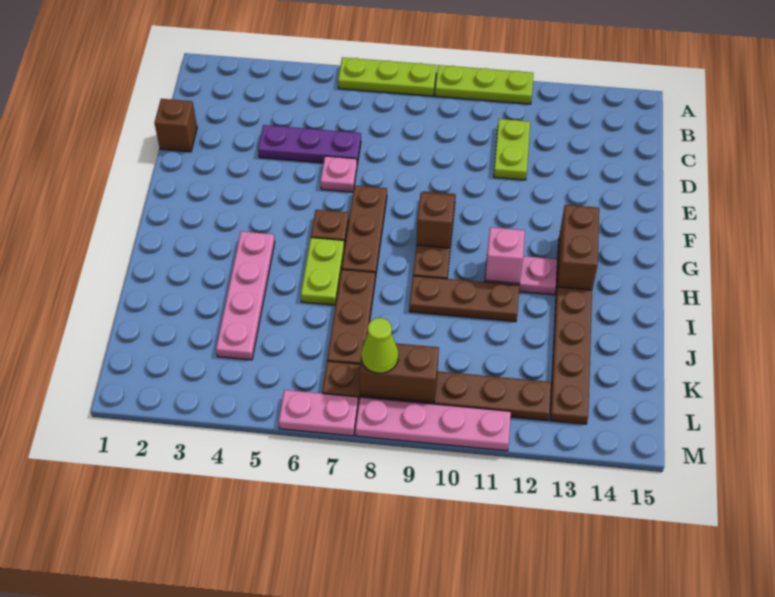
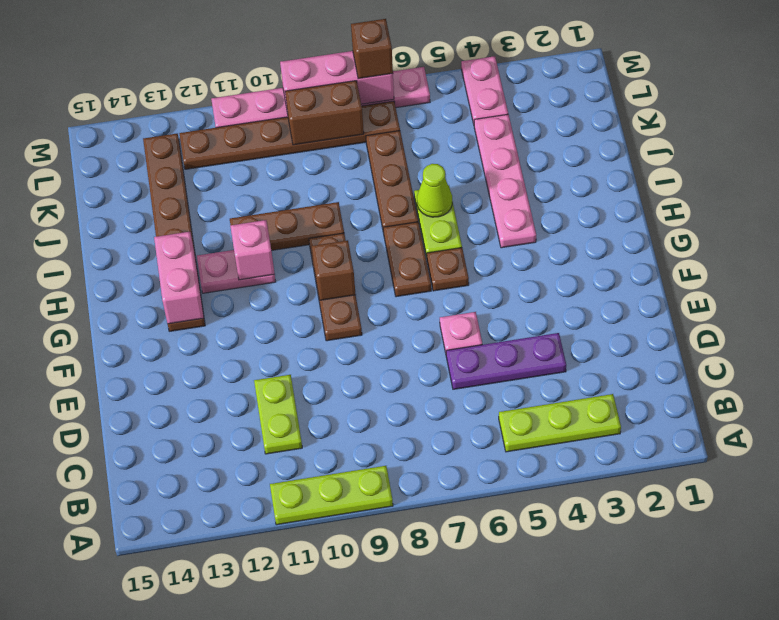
lime plate A6:A8 level 1 -> lime plate B3:B5 level 1
brown brick D1 level 1 -> brown brick M7 level 3
brown plate F7:H7 level 1 -> brown plate G7:H7 level 1
brown brick G13:H13 level 2 -> pink brick G13:H13 level 2
none -> pink plate L4:M4 level 1
lime cone L8 level 3 -> lime cone I6 level 2
none -> pink brick M7:M9 level 2

